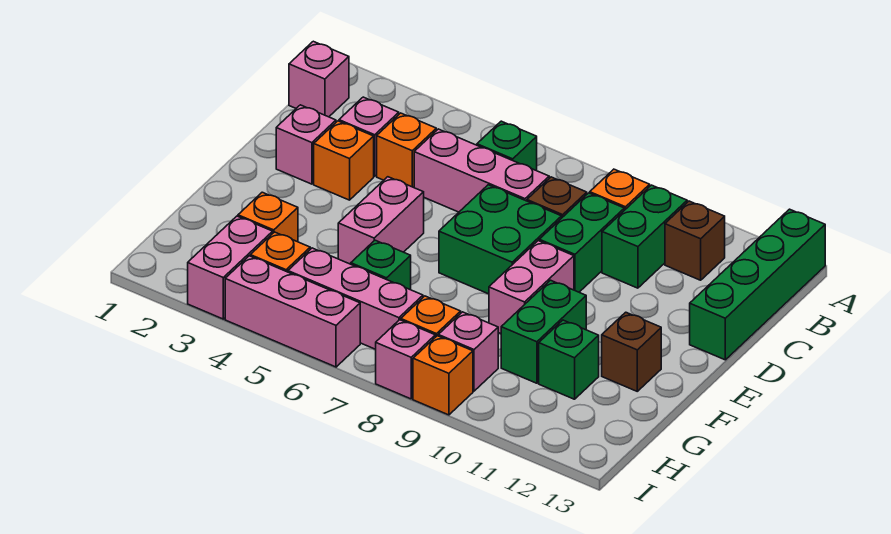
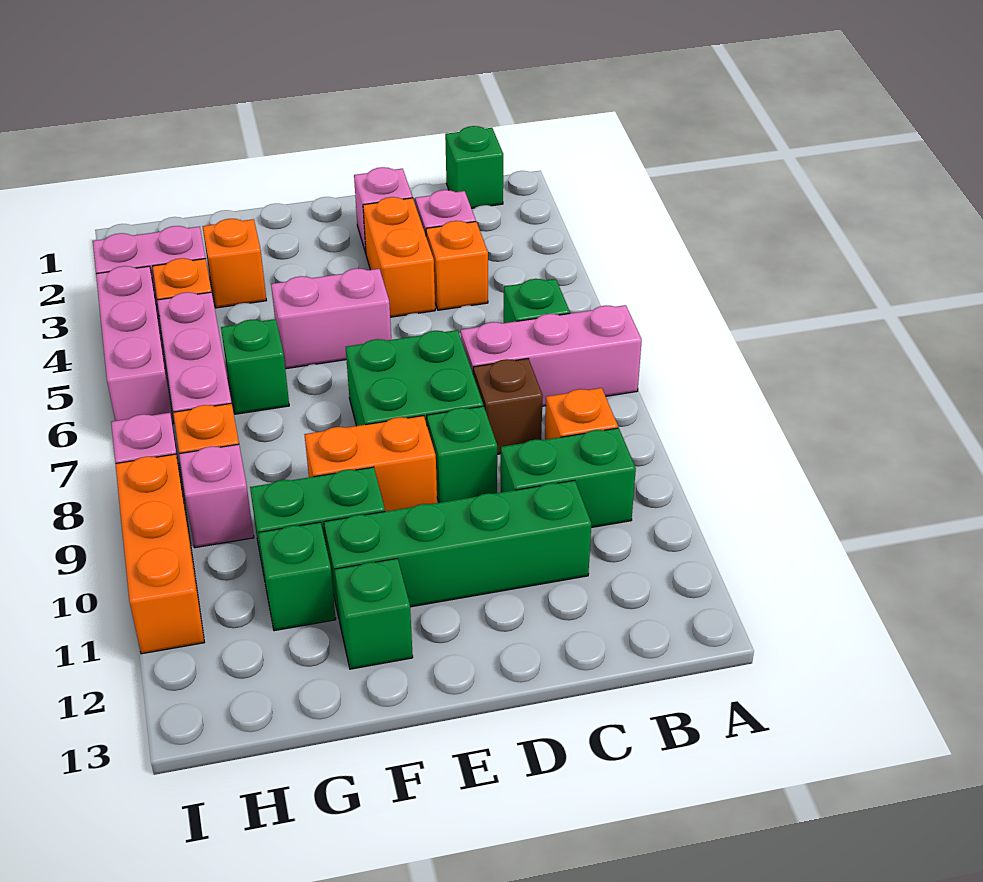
green brick A13:D13 level 1 -> green brick C11:F11 level 1
pink brick B1 level 1 -> green brick B1 level 1
brown brick B11 level 1 -> none
pink brick C5:C7 level 1 -> pink brick A7:C7 level 1
green brick C9:D9 level 1 -> green brick D9 level 1
orange brick D3 level 1 -> orange brick D3:D4 level 1
pink brick E9:F9 level 1 -> orange brick E9:F9 level 1
brown brick F12 level 1 -> green brick F12 level 1
orange brick I9 level 1 -> orange brick I9:I11 level 1

